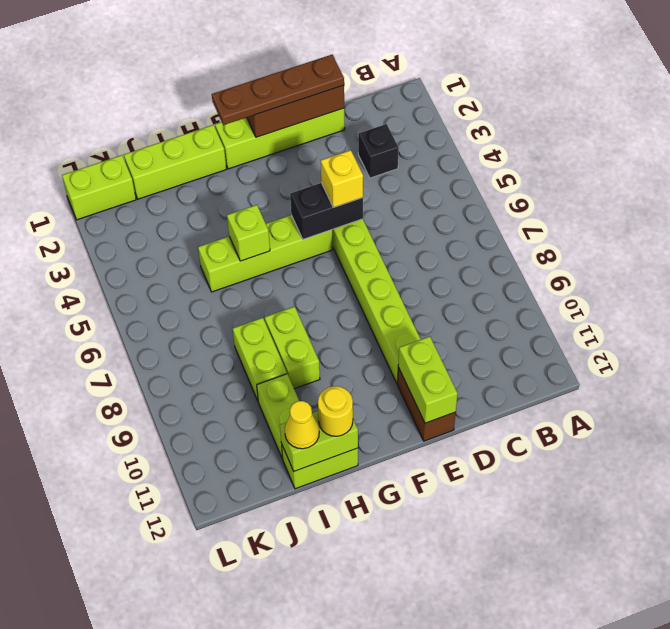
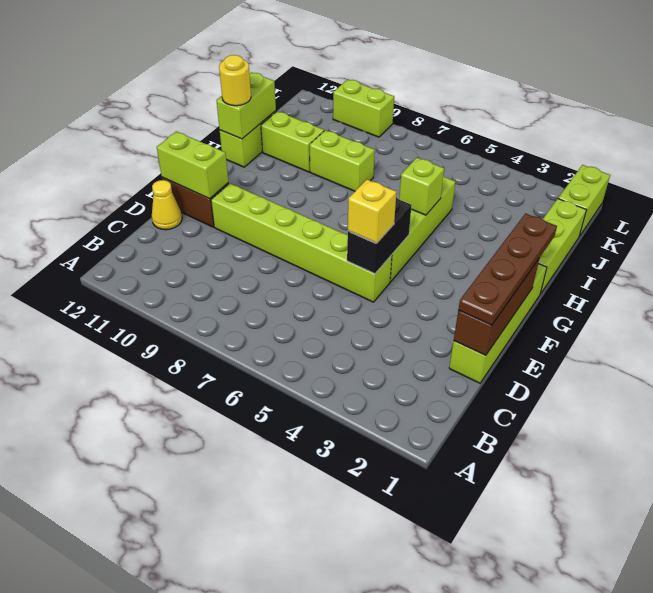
black brick C3 level 1 -> none
lime brick H8:H9 level 1 -> lime brick L9:L10 level 1
yellow cone I12 level 3 -> yellow cone D12 level 1

